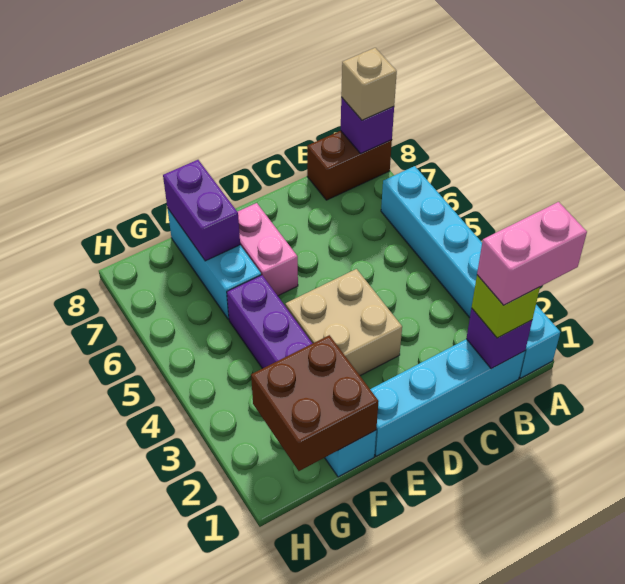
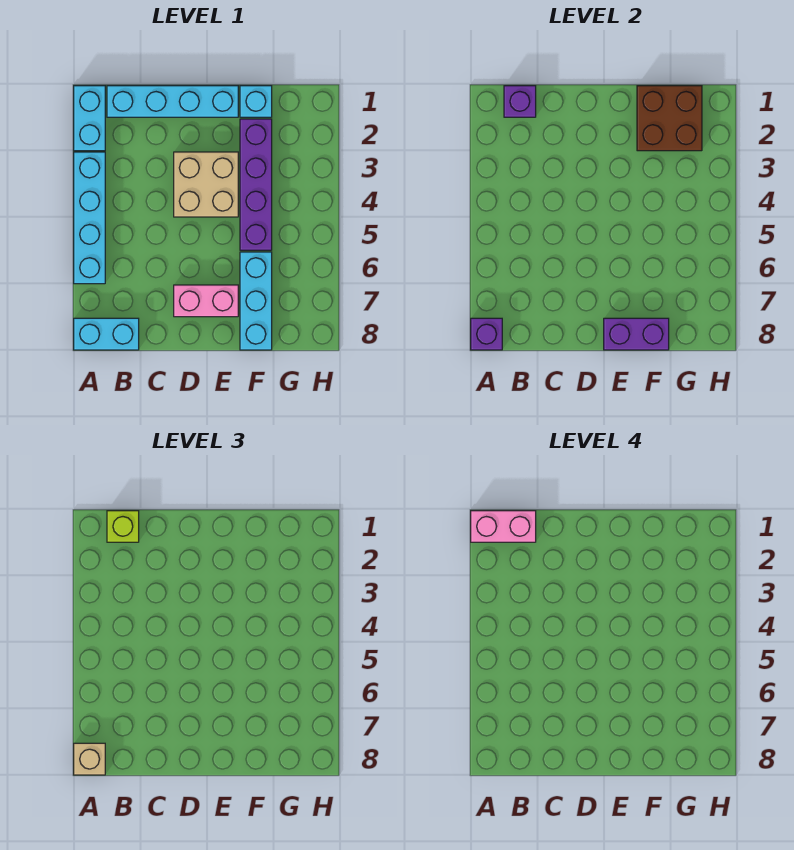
brown brick A8:B8 level 1 -> cyan brick A8:B8 level 1
pink brick E6:E7 level 1 -> pink brick D7:E7 level 1
purple brick F7:F8 level 2 -> purple brick E8:F8 level 2

